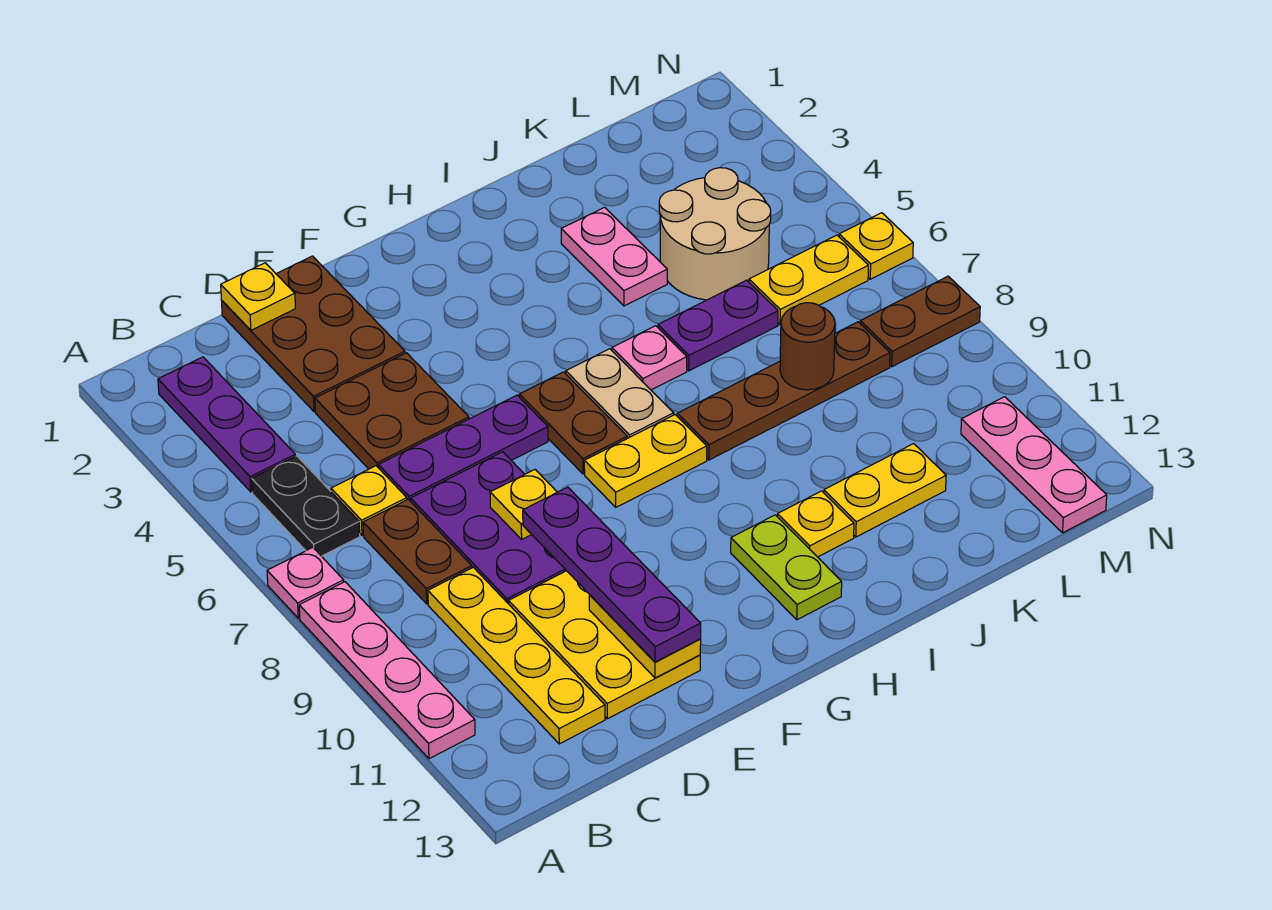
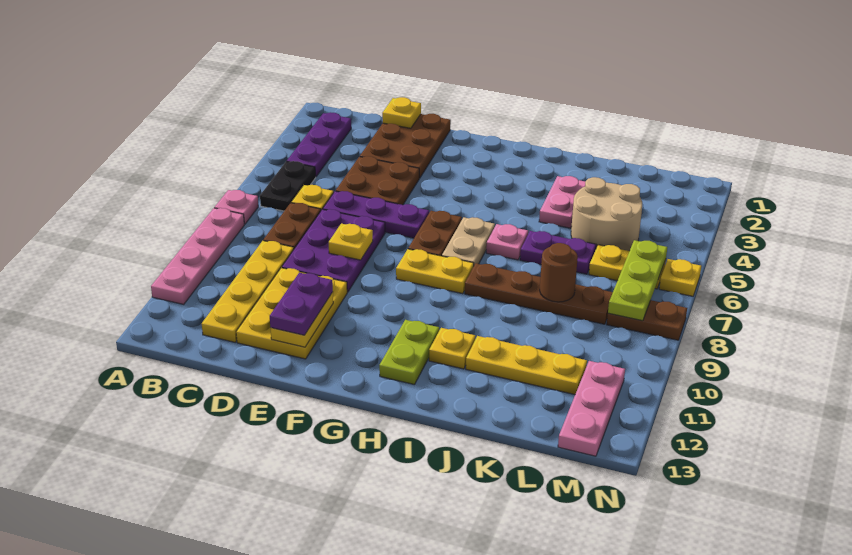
purple plate E9:E12 level 3 -> purple plate E11:E12 level 3
yellow plate J11:K11 level 1 -> yellow plate J11:L11 level 1
none -> lime plate M6:M8 level 2

